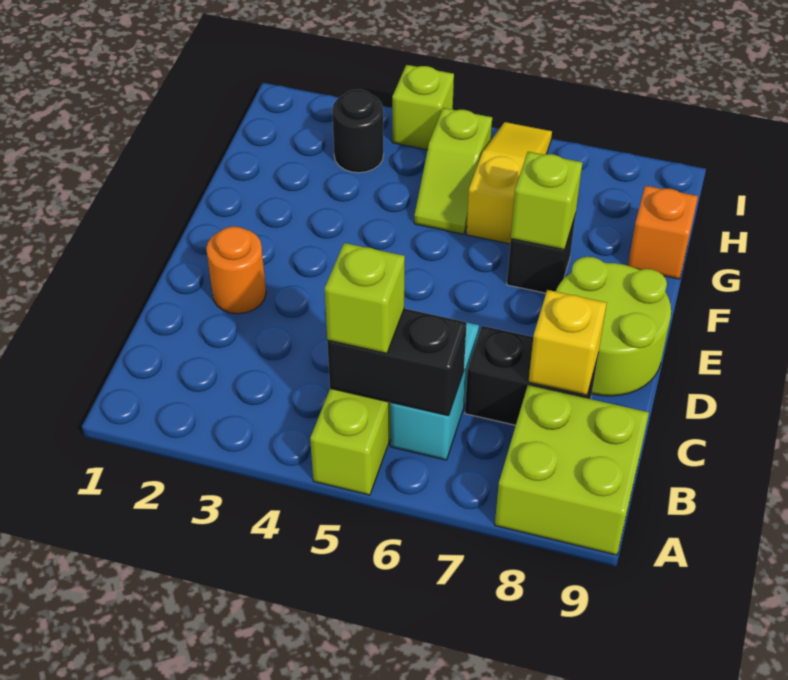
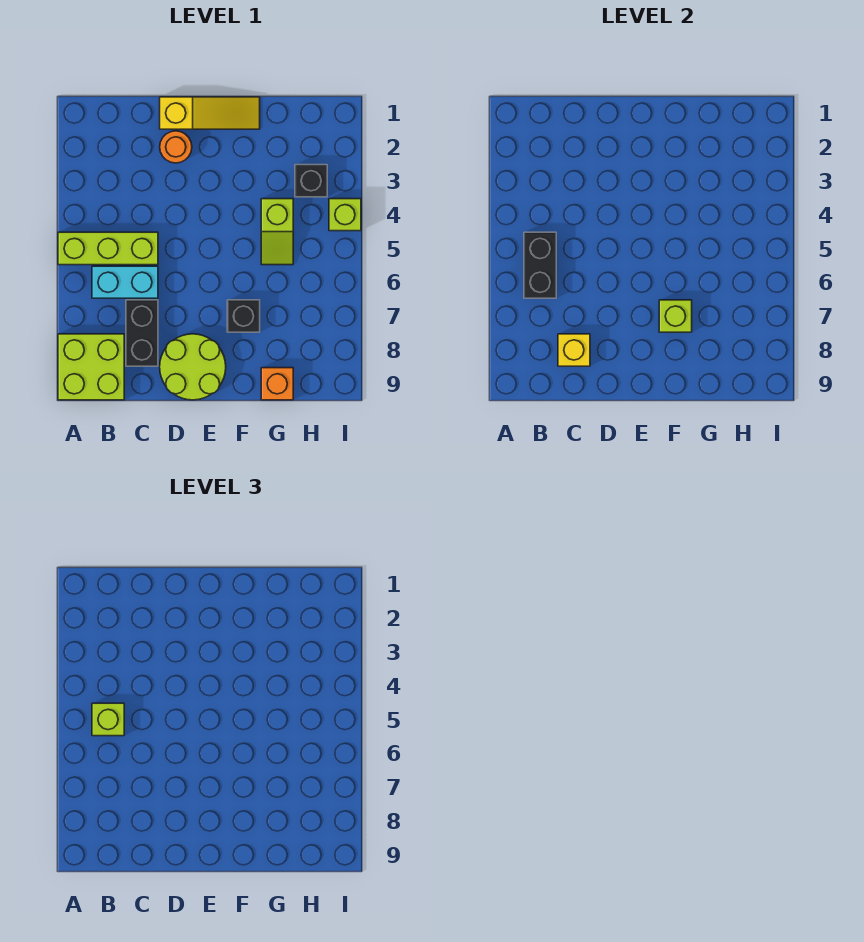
lime slope G5:H5 level 1 top H -> lime slope G4:G5 level 1 top 4
yellow slope G6:I6 level 1 top G -> yellow slope D1:F1 level 1 top D
black round brick H3 level 1 -> black brick H3 level 1

